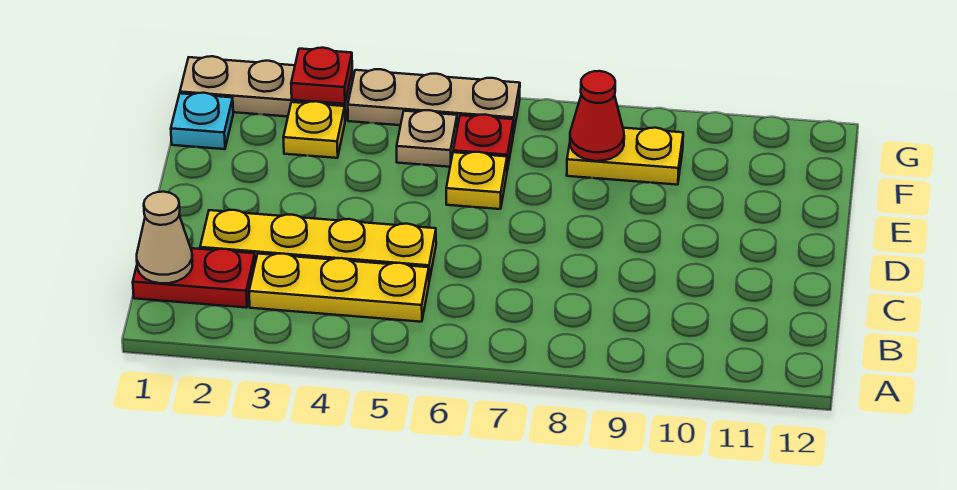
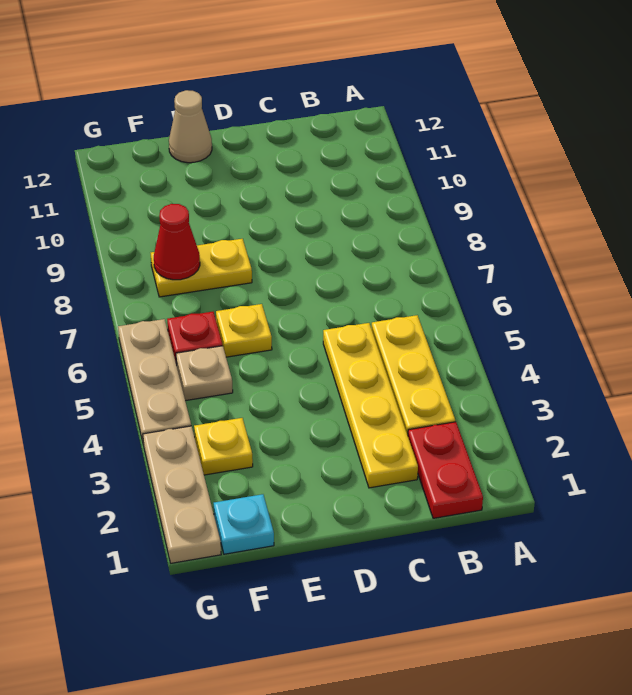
tan cone B1 level 2 -> tan cone E12 level 1
yellow plate F8:F9 level 1 -> yellow plate E8:F8 level 1
red plate G3 level 2 -> none

